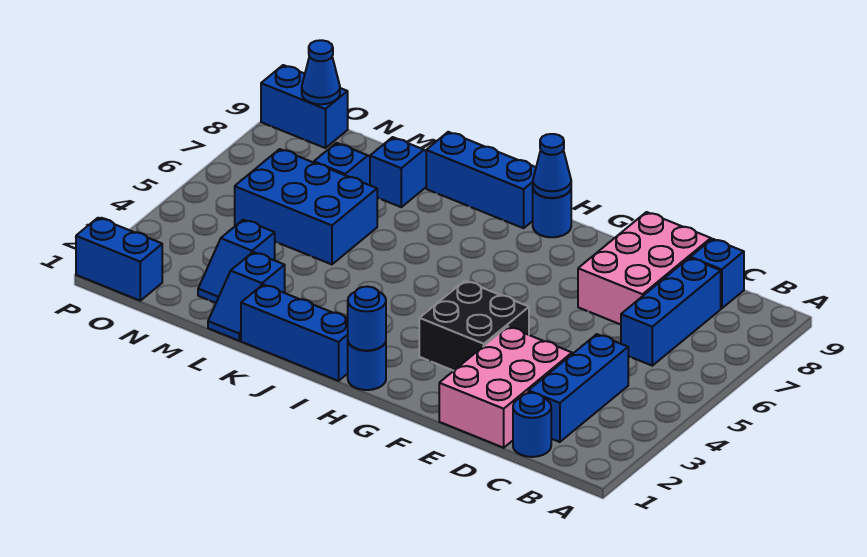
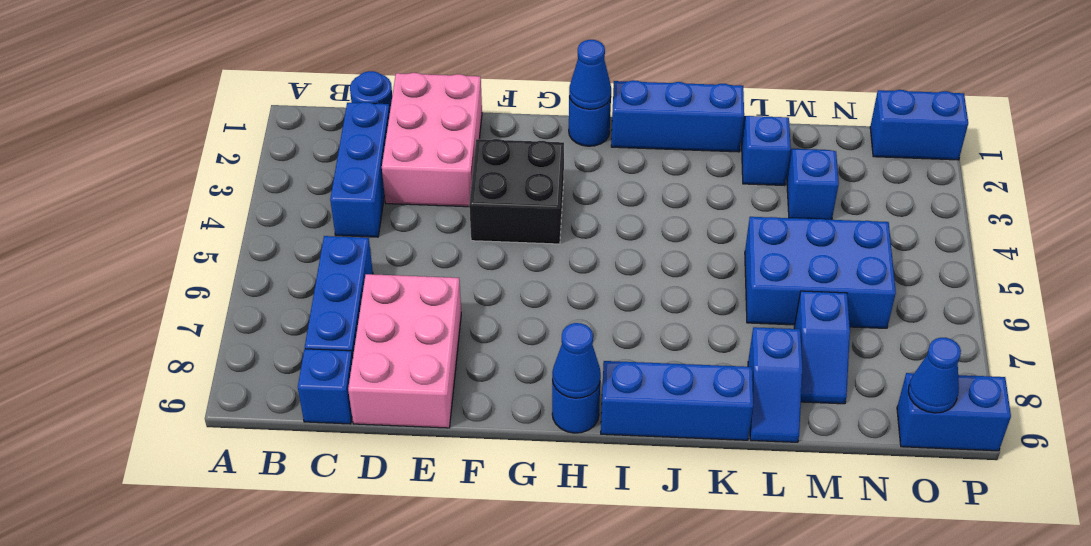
blue round brick H1 level 2 -> blue cone H1 level 2

